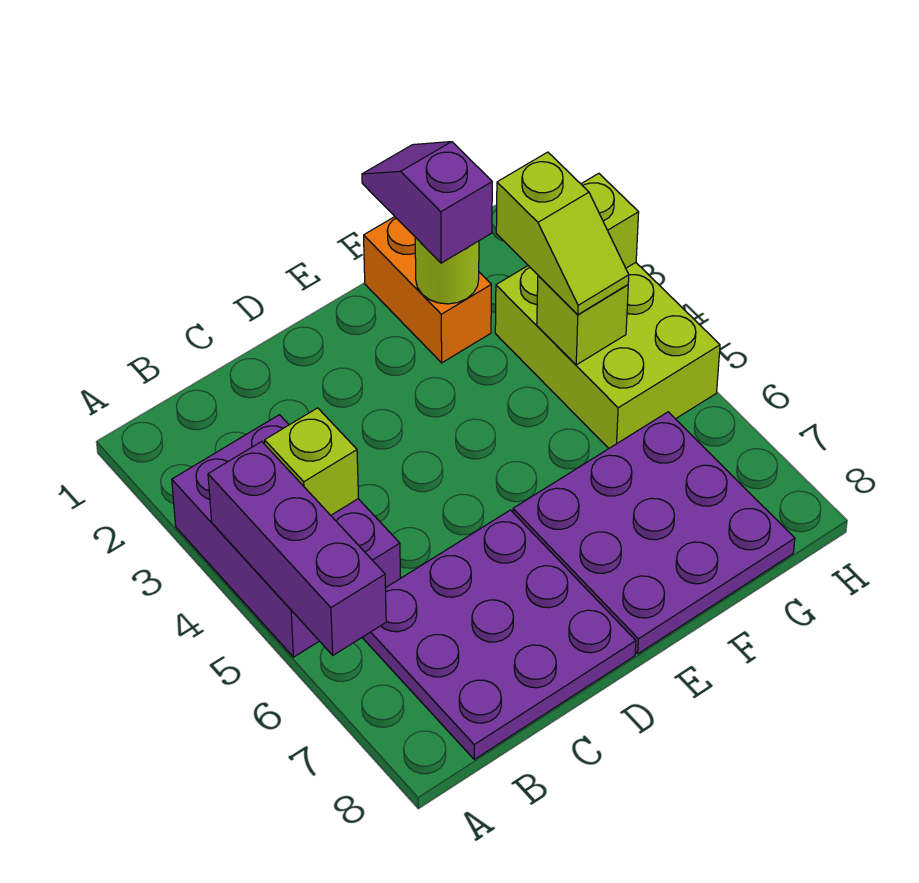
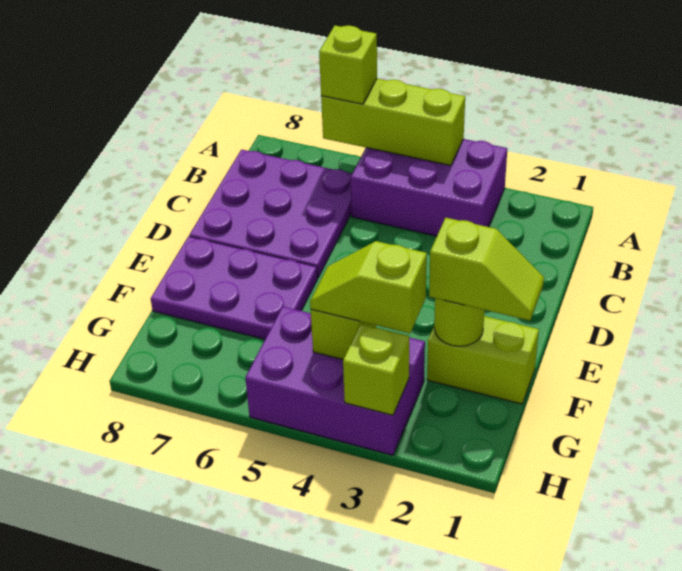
purple brick A4:A6 level 2 -> lime brick A4:A6 level 2
lime brick B4 level 2 -> lime brick A6 level 3
purple plate E6:G8 level 1 -> purple plate E6:F8 level 1
orange brick F1:F2 level 1 -> lime brick F1:F2 level 1
purple slope F1:F2 level 3 top 2 -> lime slope F1:F2 level 3 top 2
lime brick G3:H5 level 1 -> purple brick G3:H5 level 1

